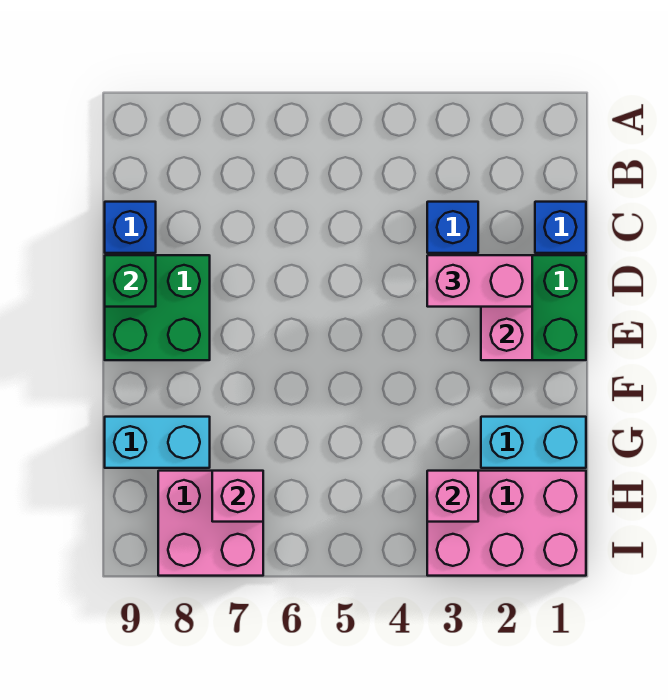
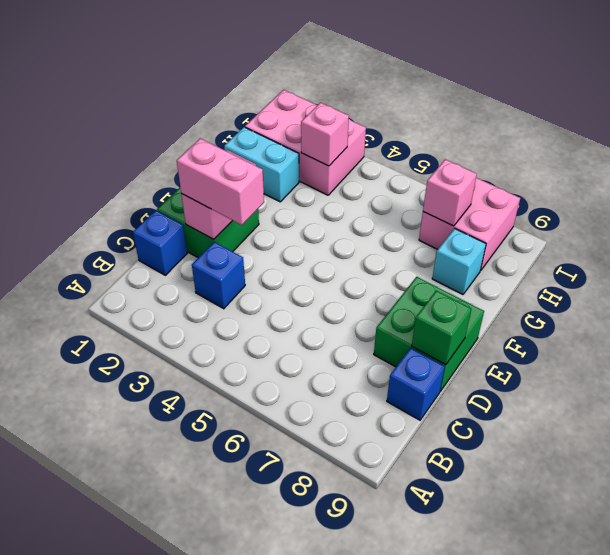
cyan brick G8:G9 level 1 -> cyan brick G8 level 1

